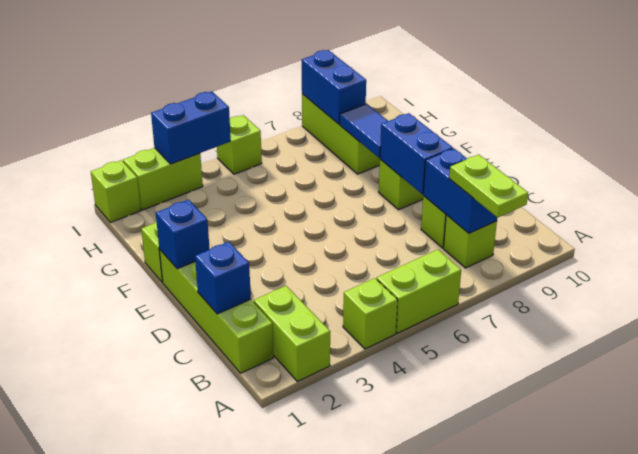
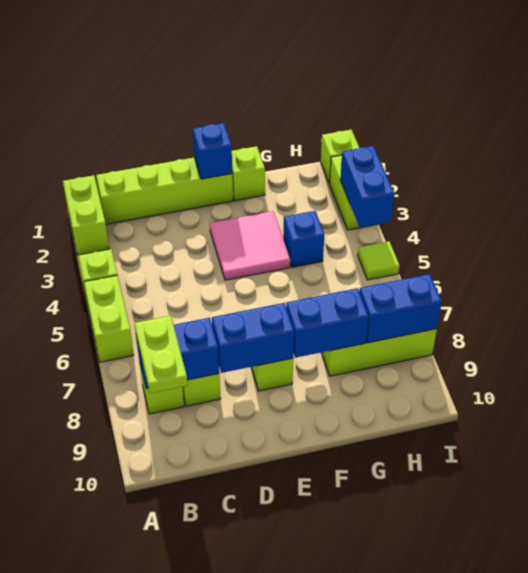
lime brick A2:B2 level 1 -> lime brick A1:A2 level 1
lime plate A8:B8 level 3 -> lime plate B8:B9 level 3
blue brick C1 level 2 -> blue brick G4 level 1
none -> pink tile E3:F4 level 1
blue tile F8:G8 level 2 -> blue brick F8:G8 level 2
lime brick I5 level 1 -> lime tile I5 level 1

